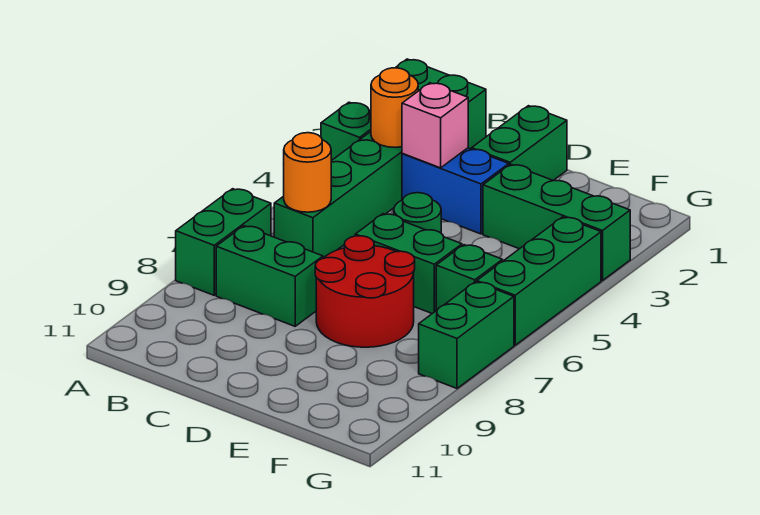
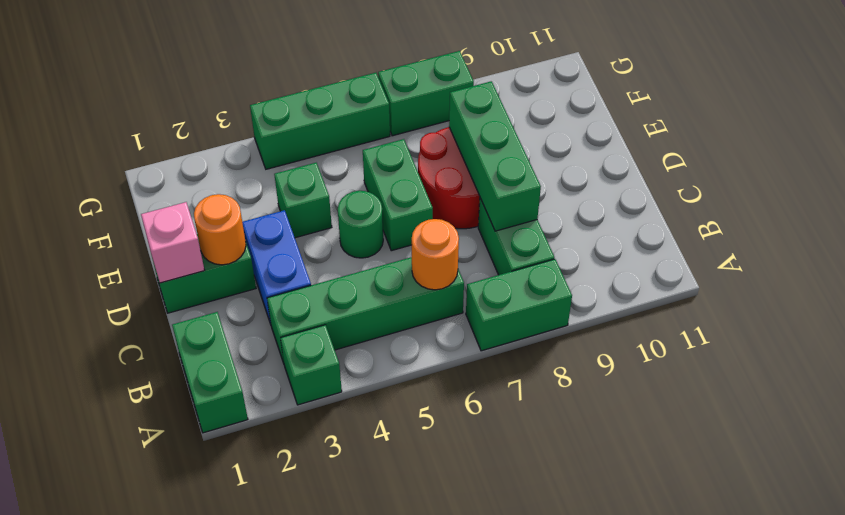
orange round brick B3 level 2 -> orange round brick D2 level 2
pink brick C3 level 2 -> pink brick D1 level 2
green brick E3:G3 level 1 -> green brick C8:E8 level 2
green brick F6 level 1 -> green brick E4 level 1

